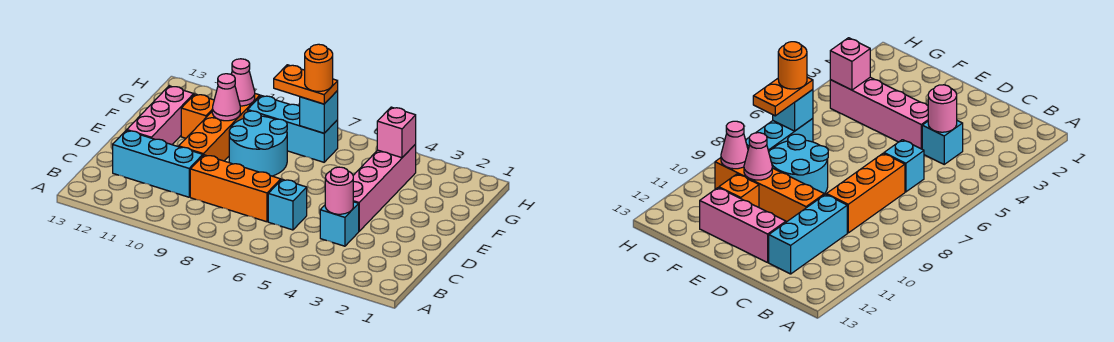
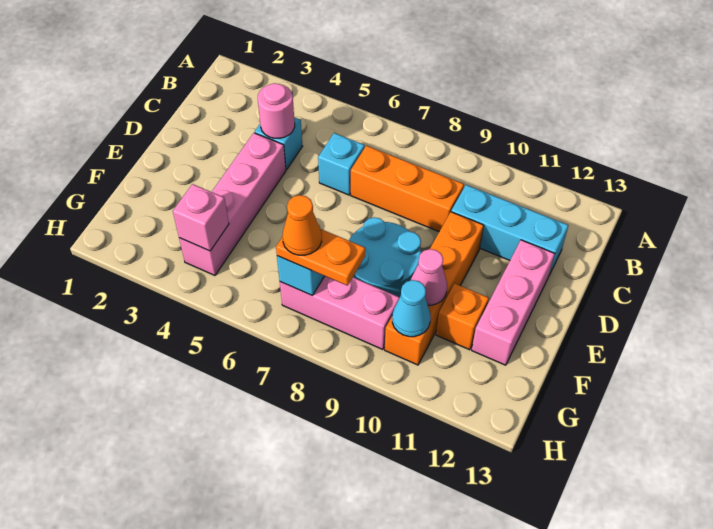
cyan brick G7:G9 level 1 -> pink brick G7:G9 level 1
orange round brick G7 level 4 -> orange cone G7 level 4
pink cone G10 level 2 -> cyan cone G10 level 2

